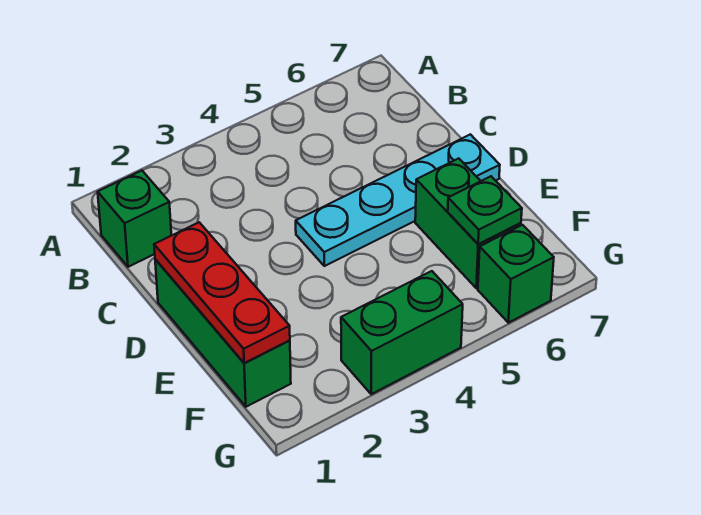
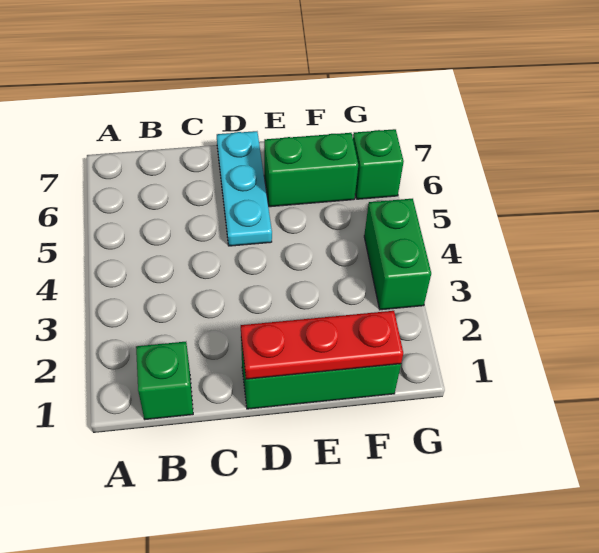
cyan plate D4:D7 level 1 -> cyan plate D5:D7 level 1
green plate F6 level 2 -> none

